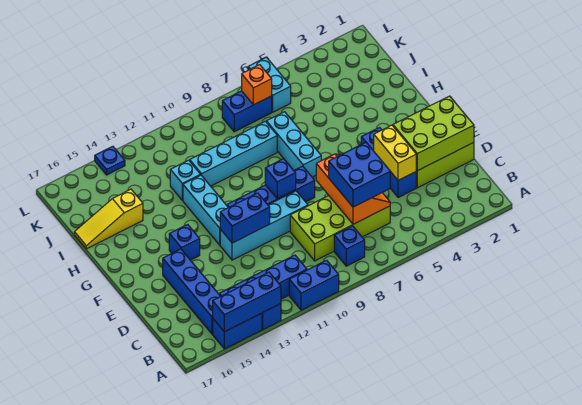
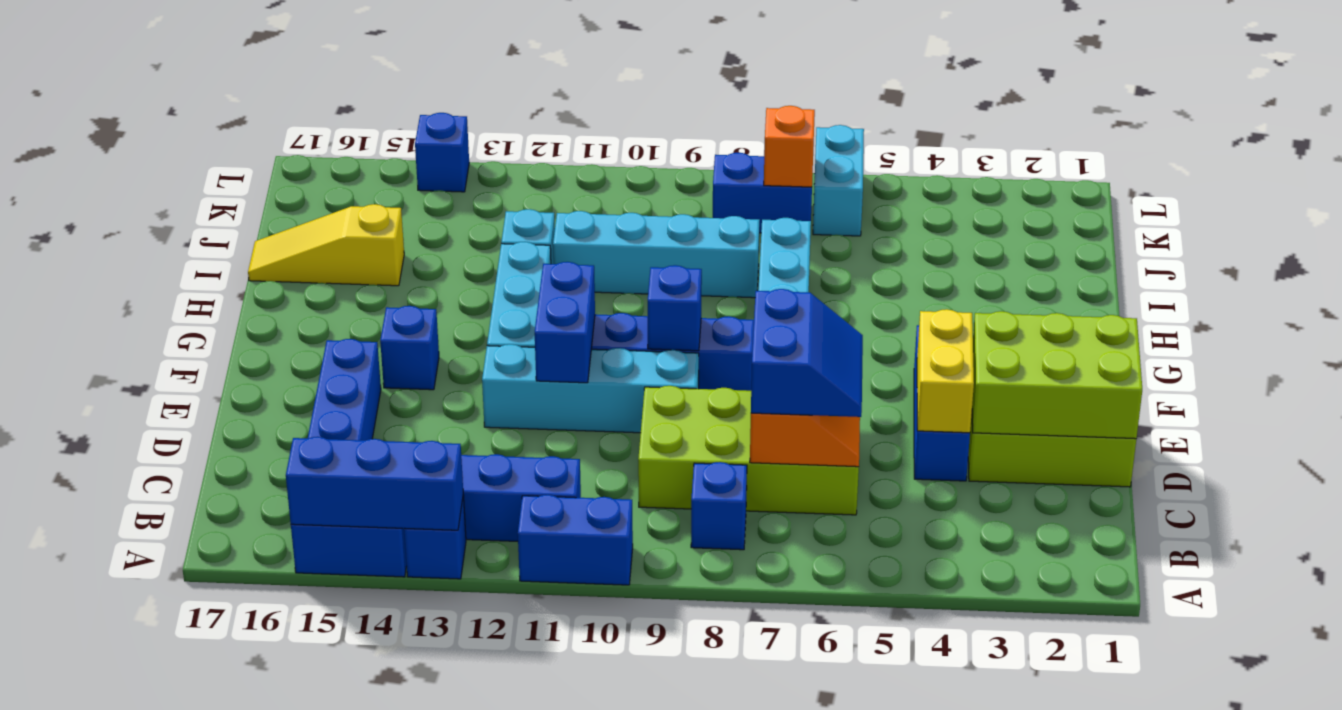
blue brick C6:D7 level 3 -> blue slope C6:D7 level 3 top 7
blue brick E11:E12 level 2 -> blue brick E11:F11 level 2
blue plate L14 level 1 -> blue brick L14 level 1

